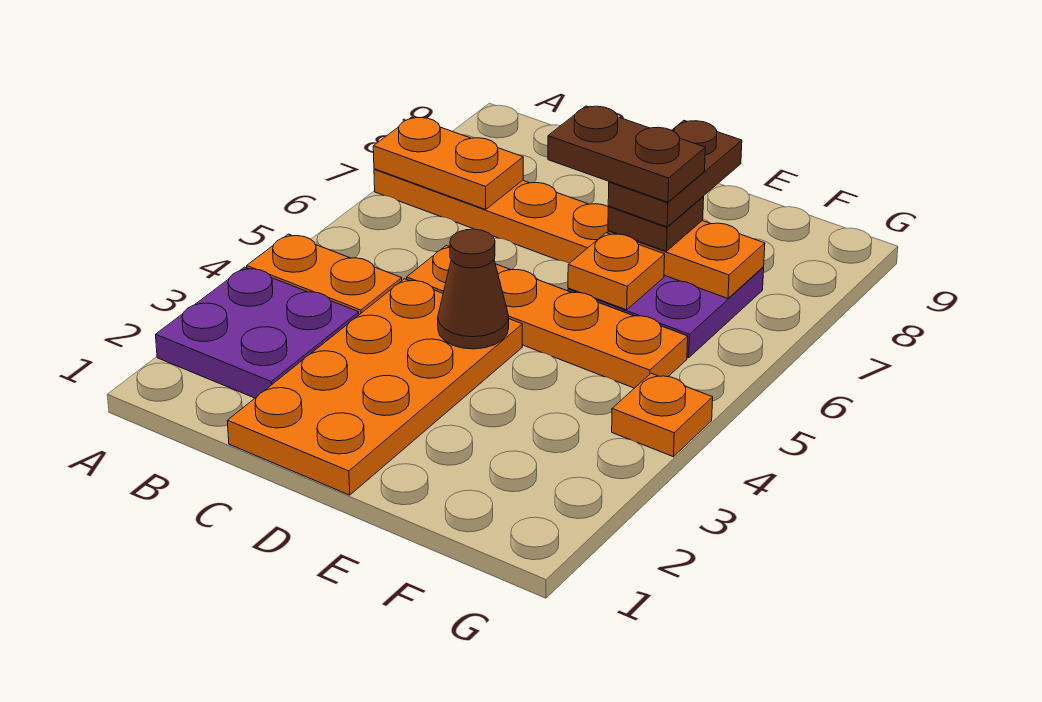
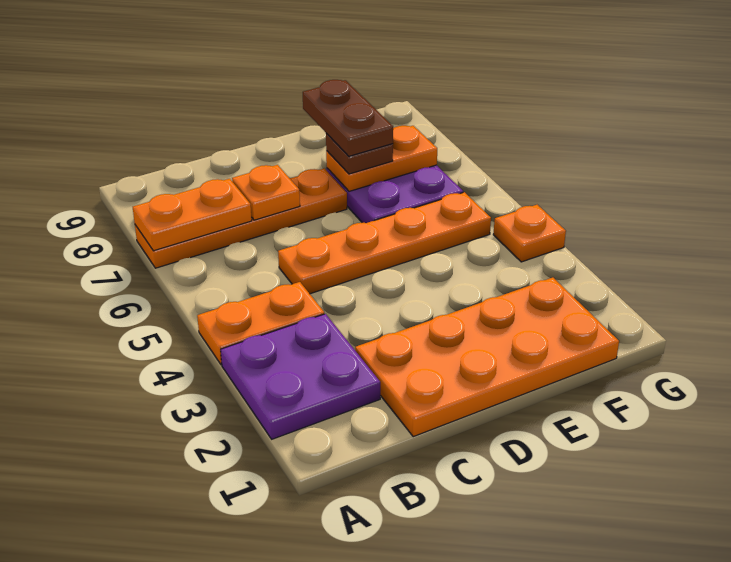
orange plate C1:D4 level 1 -> orange plate C1:F2 level 1
brown cone D4 level 2 -> none
brown plate D7:E7 level 5 -> none
orange plate E6 level 2 -> orange plate C7 level 2

